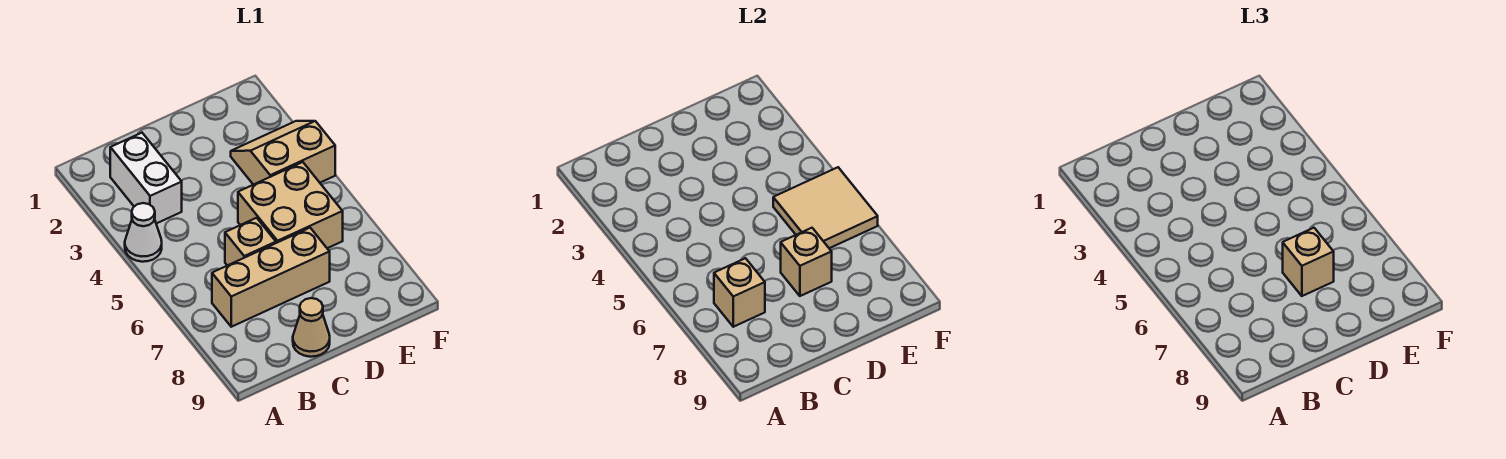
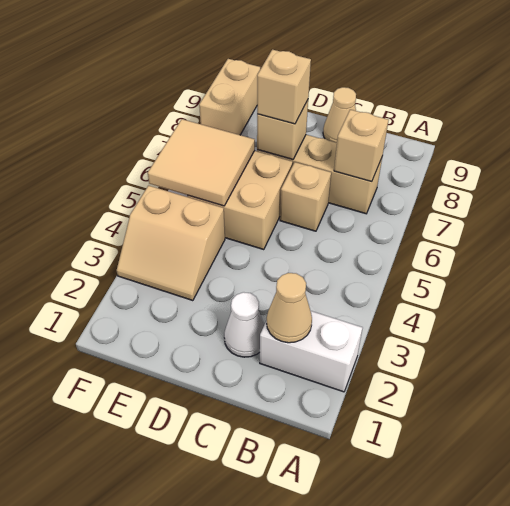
white cone A4 level 1 -> white cone C2 level 1
white brick B2:B3 level 1 -> white brick A2:B2 level 1
none -> tan cone B2 level 2
none -> tan brick F8:F9 level 1

